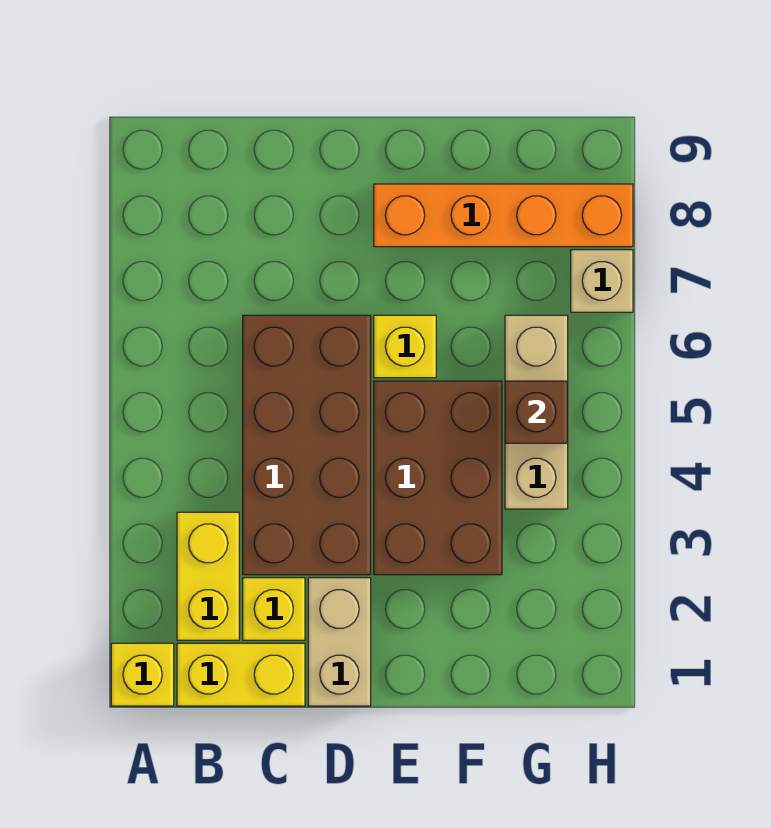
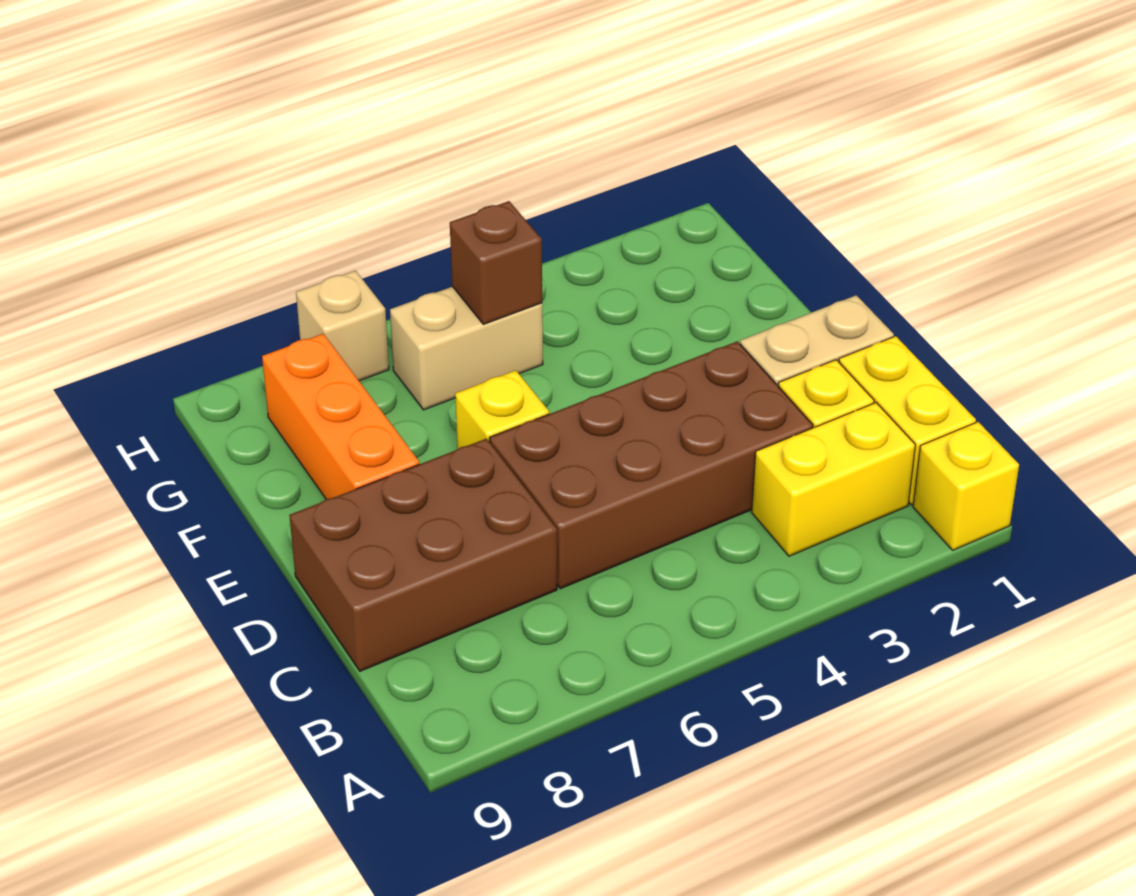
brown brick E3:F5 level 1 -> brown brick C7:D9 level 1
orange brick E8:H8 level 1 -> orange brick E8:G8 level 1
tan brick G4:G6 level 1 -> tan brick G5:G6 level 1

